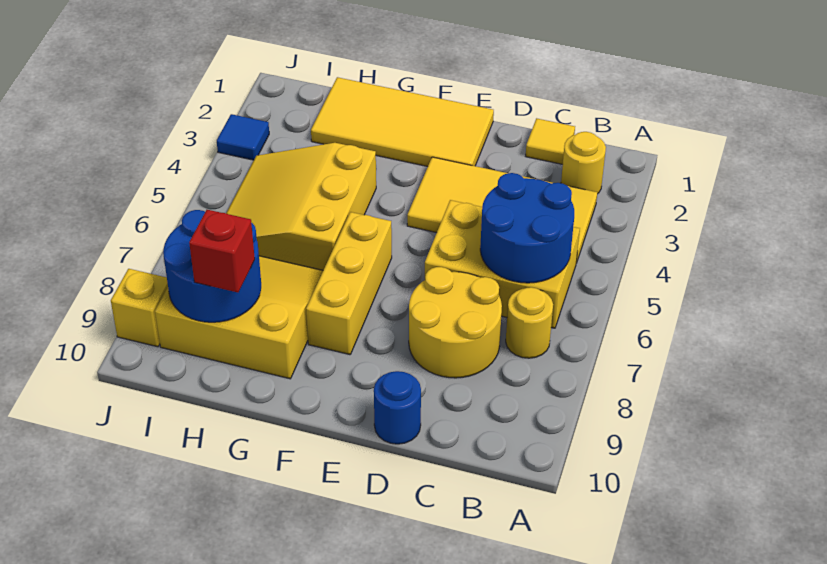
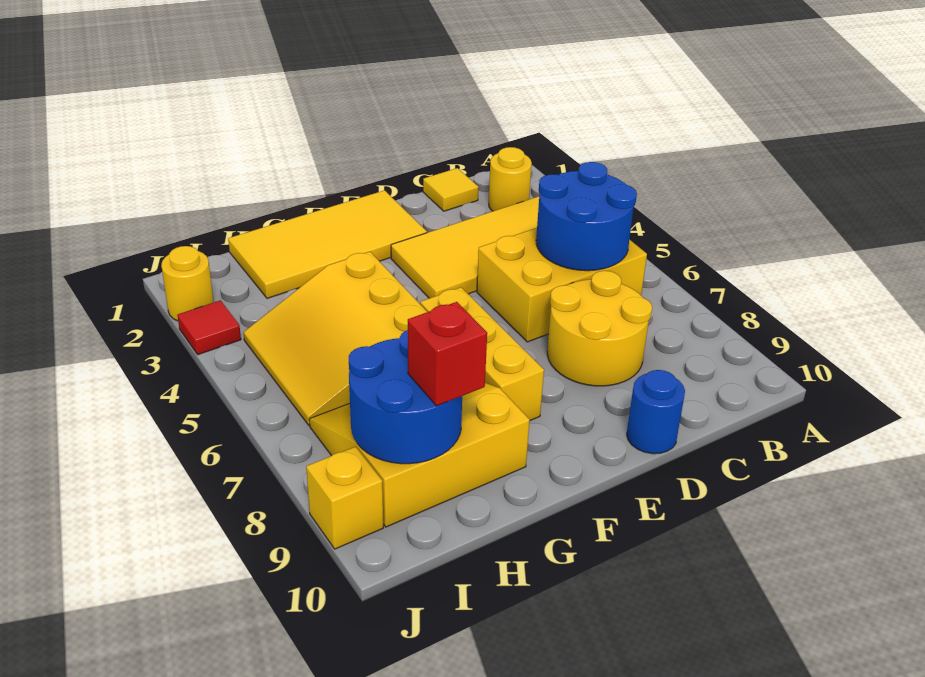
yellow round brick B7 level 1 -> yellow round brick J2 level 1
blue tile J3 level 1 -> red tile J3 level 1

